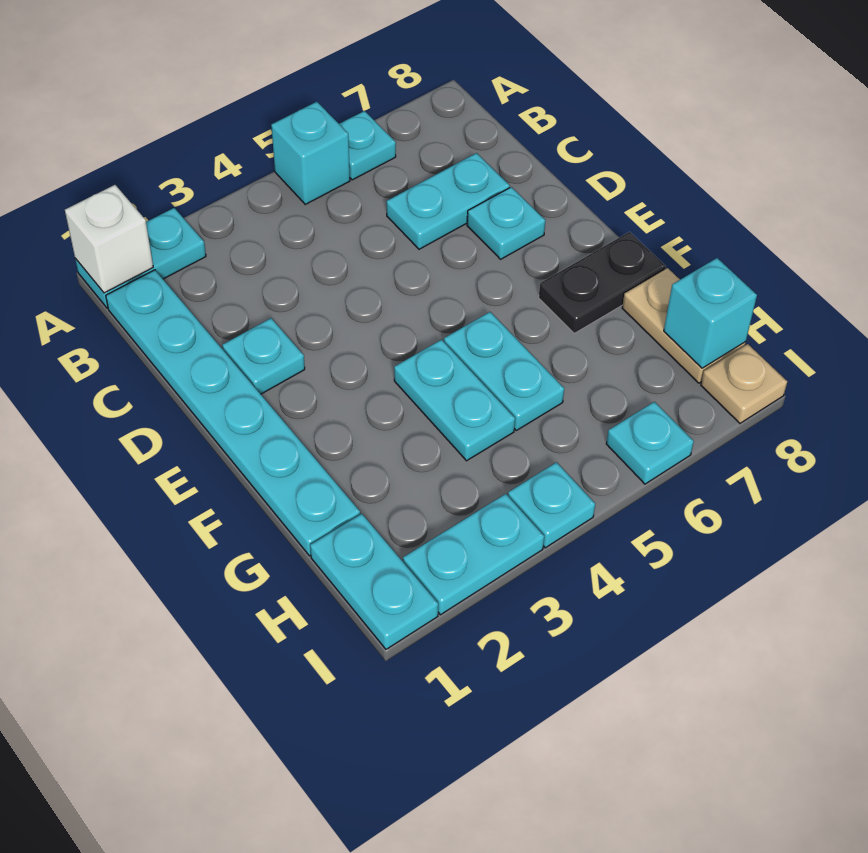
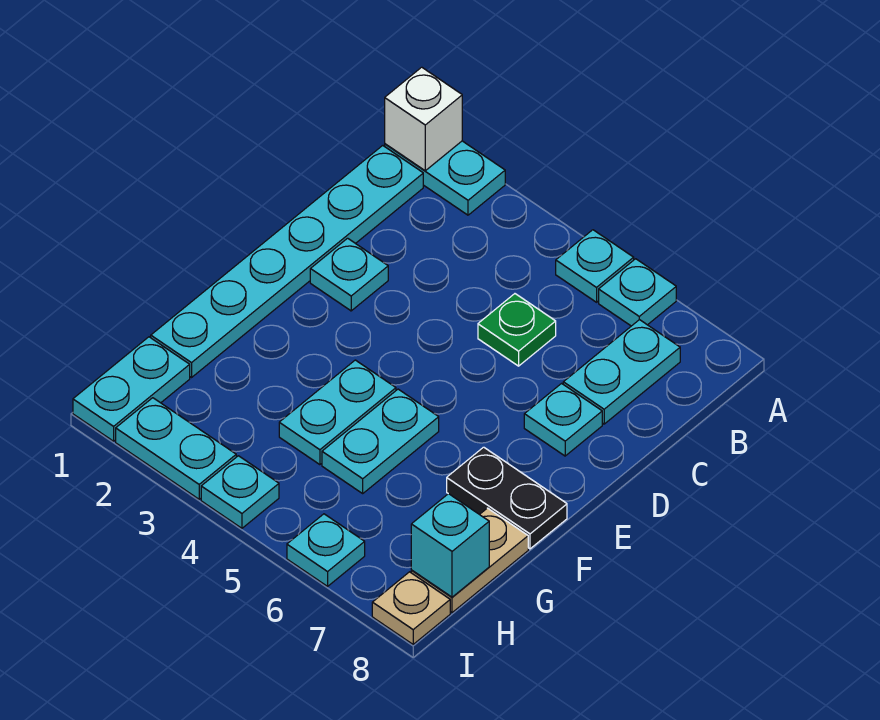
cyan brick A5 level 1 -> cyan plate A5 level 1
none -> green plate C5 level 1
cyan plate C6:C7 level 1 -> cyan plate B7:C7 level 1

